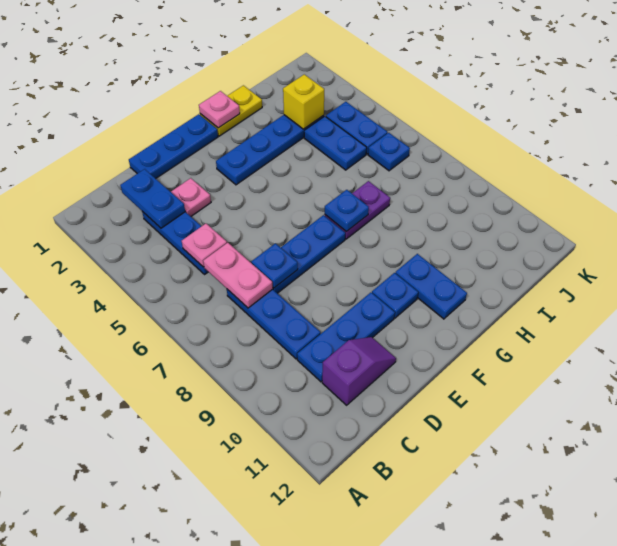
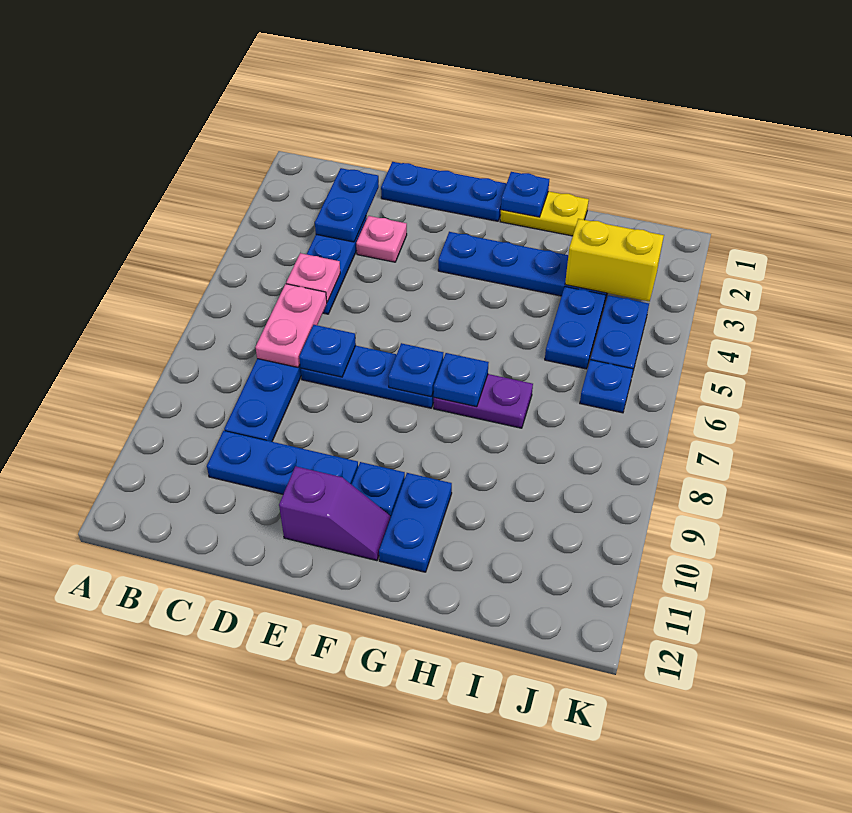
purple slope C11:D11 level 1 top C -> purple slope E11:F11 level 1 top E
none -> blue plate F7 level 2
pink plate G1 level 2 -> blue plate G1 level 2
yellow brick I3 level 2 -> yellow brick I3:J3 level 2

